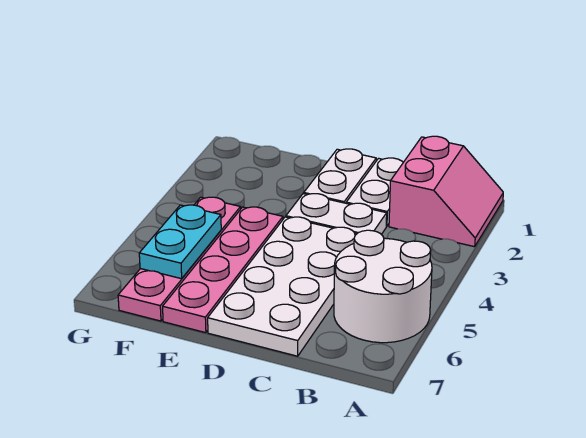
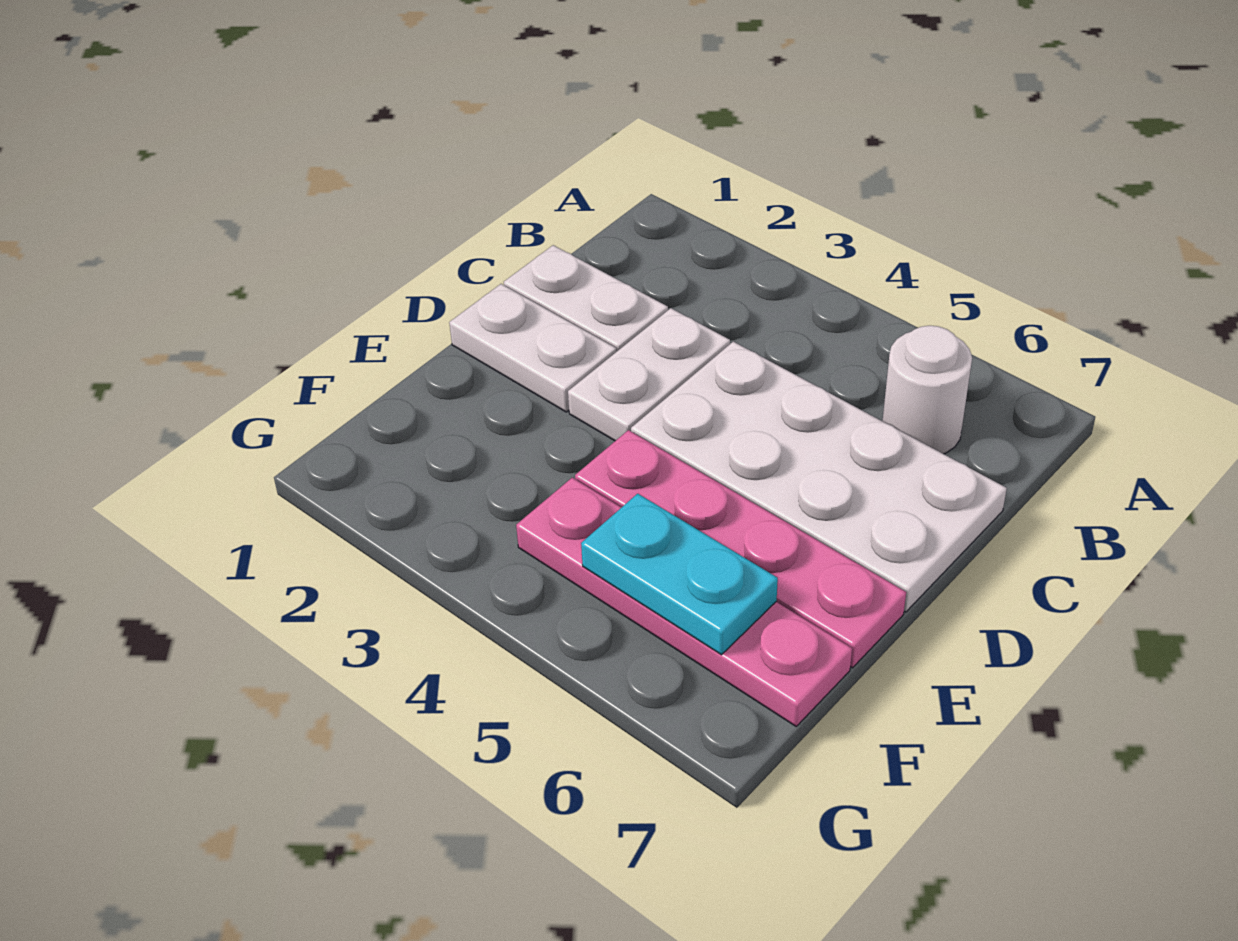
pink slope A1:B2 level 1 top B -> none
white round brick A5:B6 level 1 -> white round brick B6 level 1

